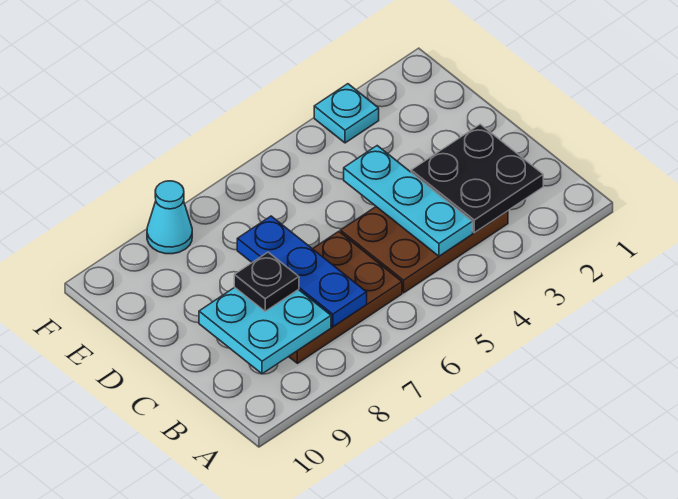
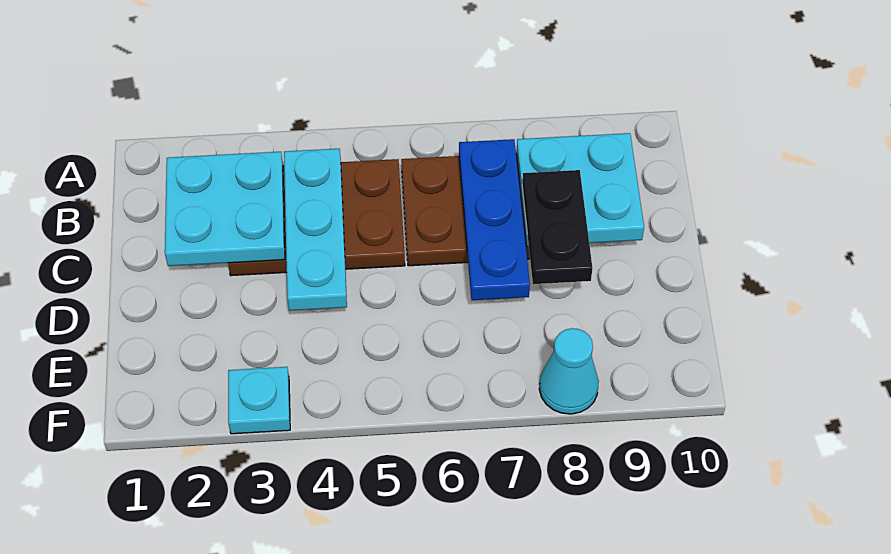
black plate B2:C3 level 2 -> cyan plate B2:C3 level 2
black plate C8 level 3 -> black plate C8:D8 level 3

